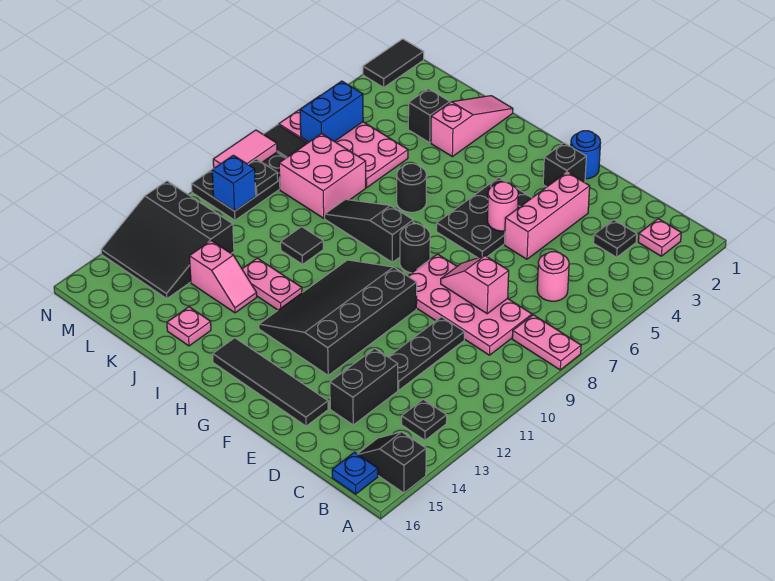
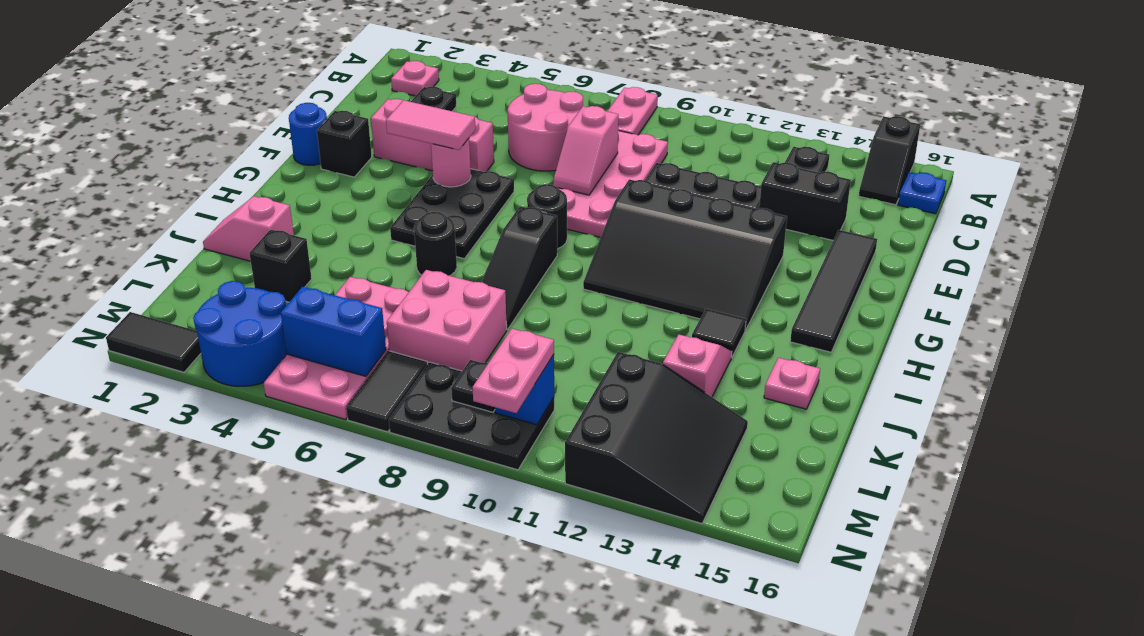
pink round brick C6 level 1 -> pink round brick C6:D7 level 1
black plate F4:G6 level 1 -> black plate F5:H6 level 1
pink plate I12:J12 level 1 -> pink plate M10:N10 level 3
pink slope J1:J3 level 1 top 3 -> pink slope J1:J2 level 1 top 2
black tile J10 level 1 -> black tile I13 level 1
none -> blue round brick M3:N4 level 1
pink tile N8:N9 level 2 -> pink tile F4:F5 level 3

